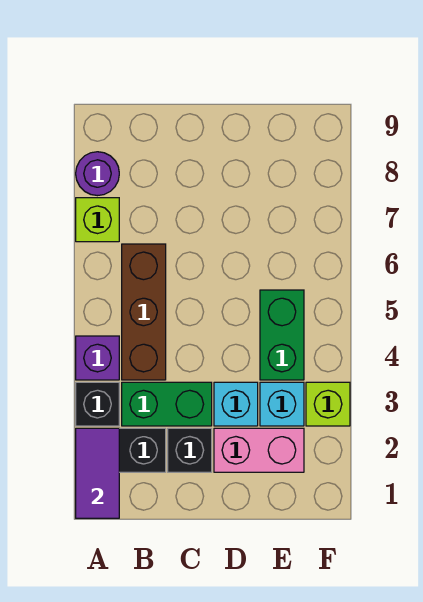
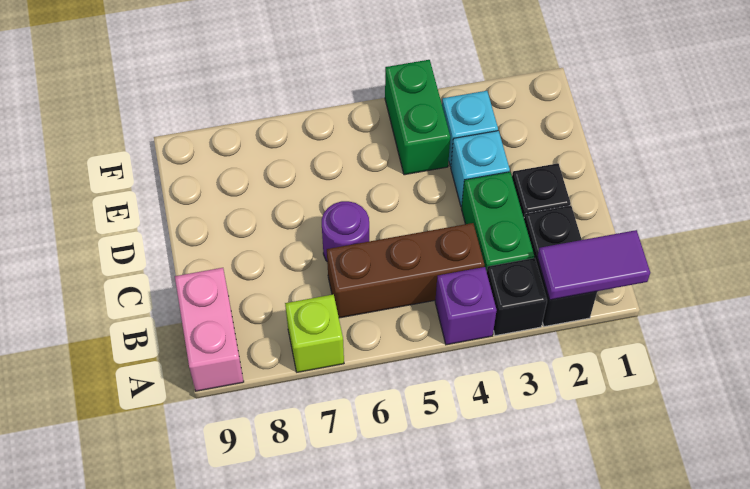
purple round brick A8 level 1 -> purple round brick C6 level 1
pink brick D2:E2 level 1 -> pink brick A9:B9 level 1
green brick E4:E5 level 1 -> green brick E4:F4 level 1
lime brick F3 level 1 -> none

